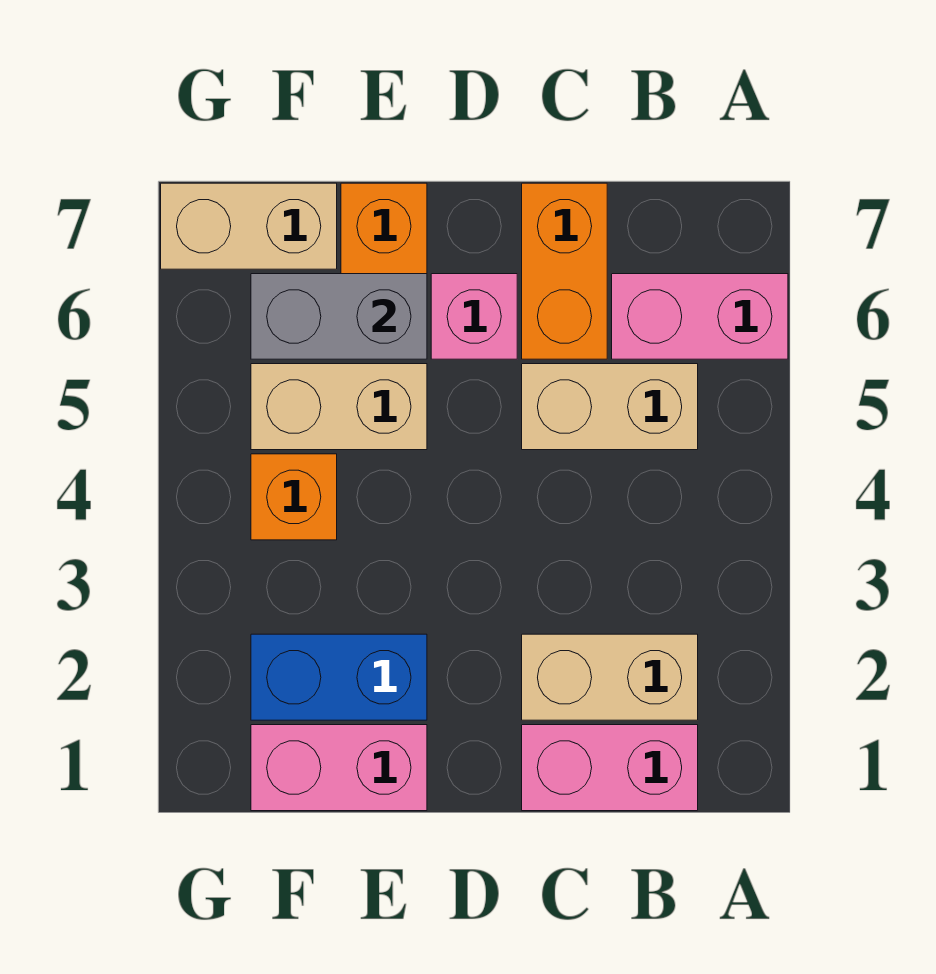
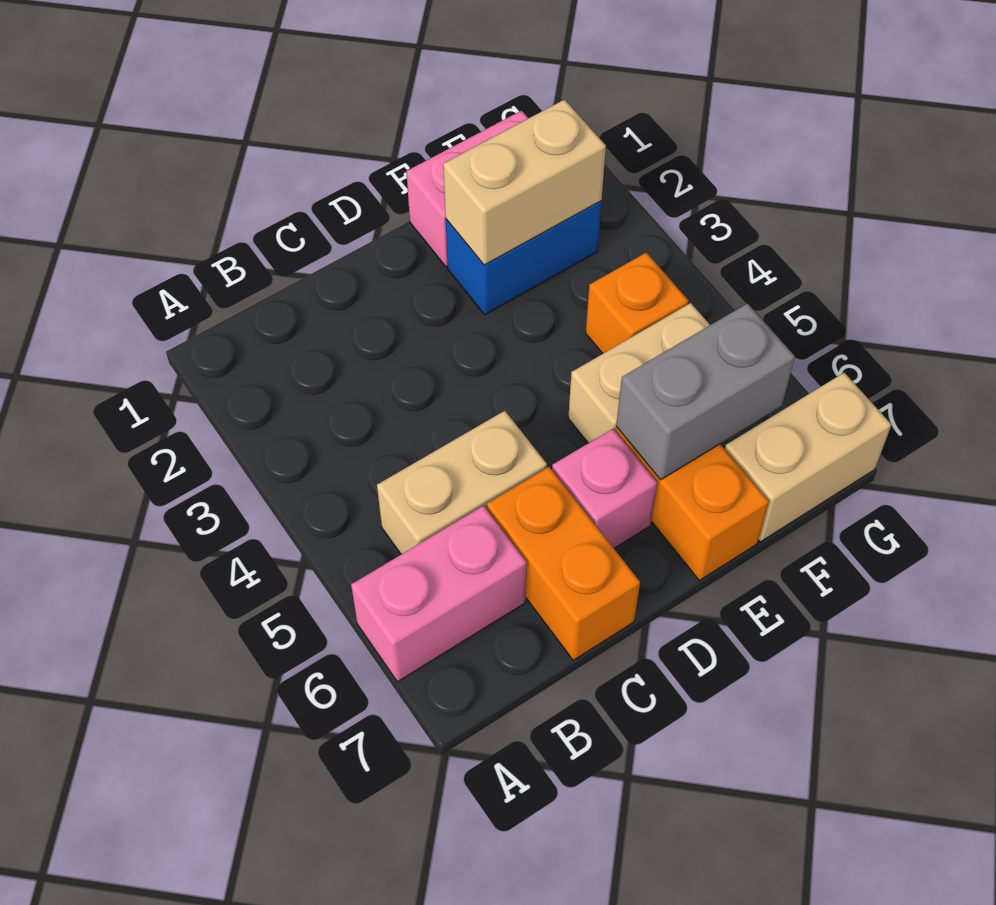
pink brick B1:C1 level 1 -> none
tan brick B2:C2 level 1 -> tan brick E2:F2 level 2

